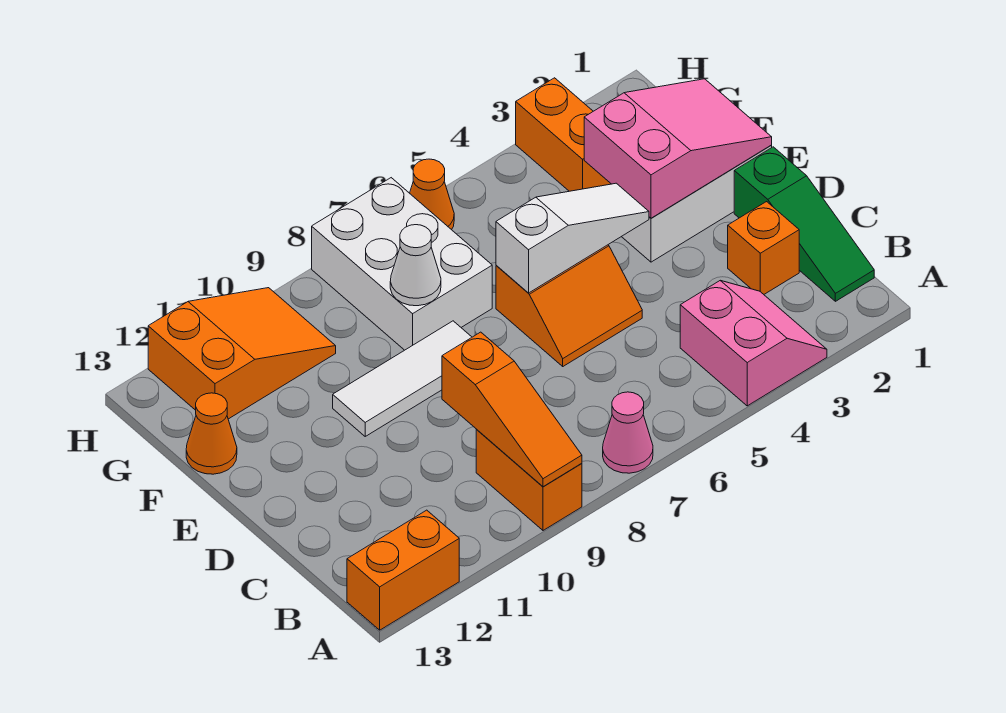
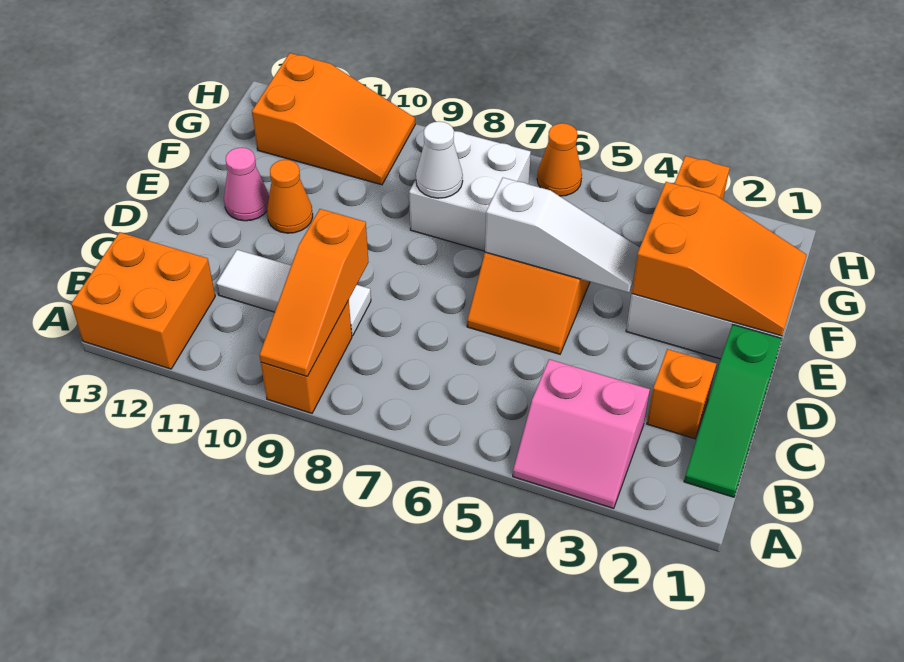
pink slope A3:B4 level 1 top 4 -> pink slope A3:B4 level 1 top B
pink cone A7 level 1 -> pink cone E12 level 1
orange brick A12:A13 level 1 -> orange brick A12:B13 level 1
pink slope E1:F3 level 2 top 3 -> orange slope E1:F3 level 2 top 3
white tile E8:E10 level 1 -> white tile C9:C11 level 1
white brick F7:H8 level 1 -> white brick F7:G8 level 1
orange cone F13 level 1 -> orange cone E11 level 1

